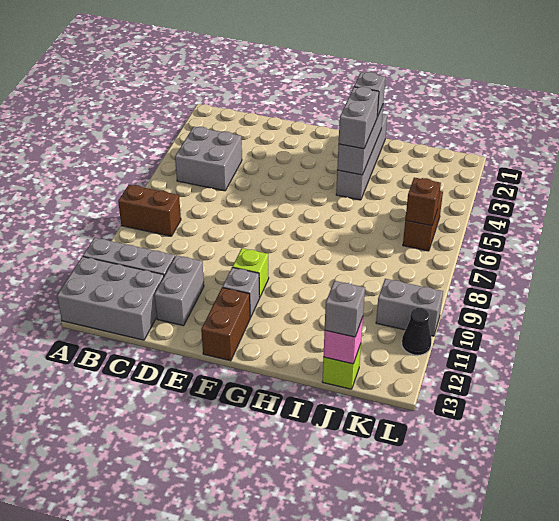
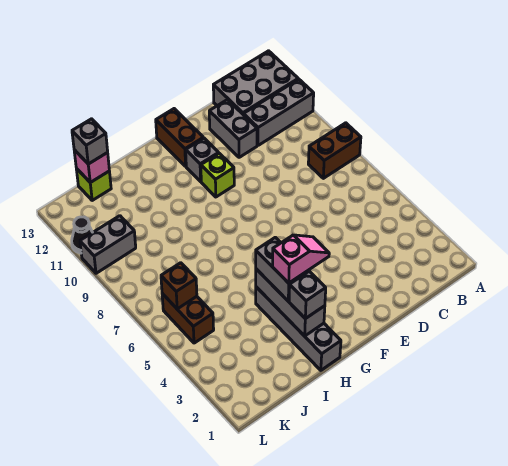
grey brick B4:C5 level 1 -> none
none -> pink slope G3:H3 level 4 top H

